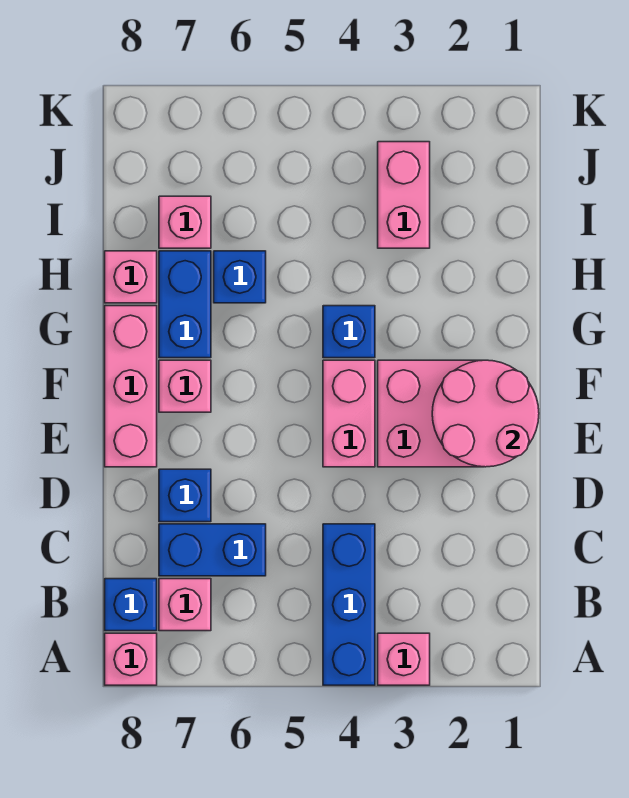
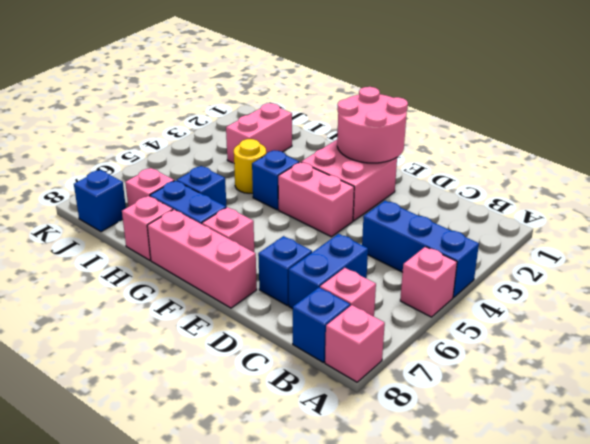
pink brick A3 level 1 -> pink brick A5 level 1
none -> yellow round brick H4 level 1
pink brick I3:J3 level 1 -> pink brick I2:I3 level 1
none -> blue brick J8 level 1

